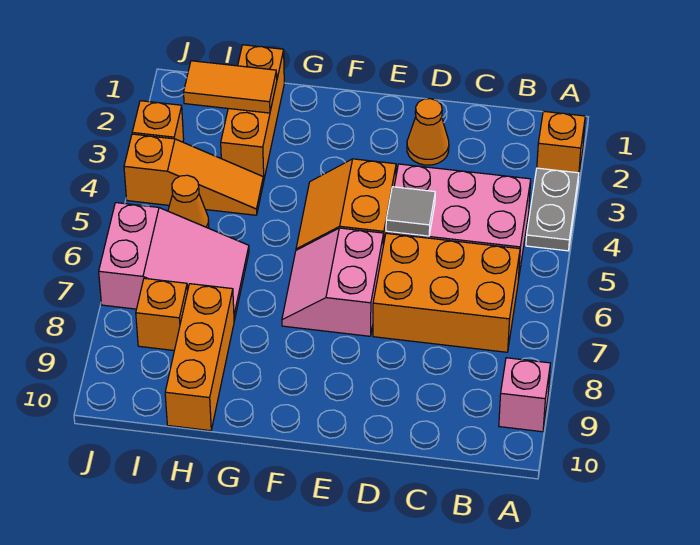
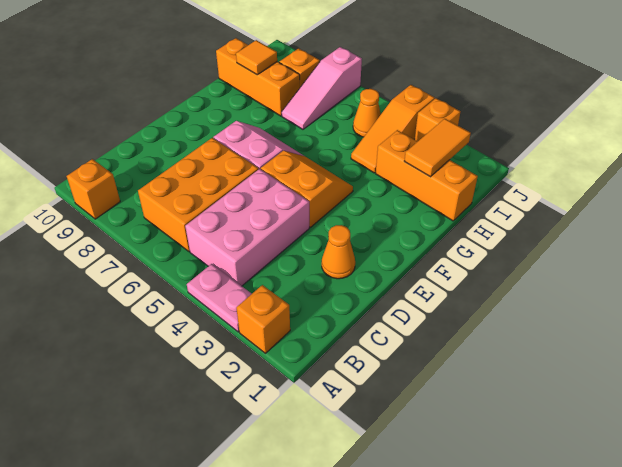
grey plate A3:A4 level 1 -> pink plate A3:A4 level 1
pink brick A9 level 1 -> orange brick A9 level 1
grey tile D5 level 2 -> none
pink slope H6:J7 level 1 top J -> pink slope H7:J7 level 1 top J
none -> orange tile H9 level 2

